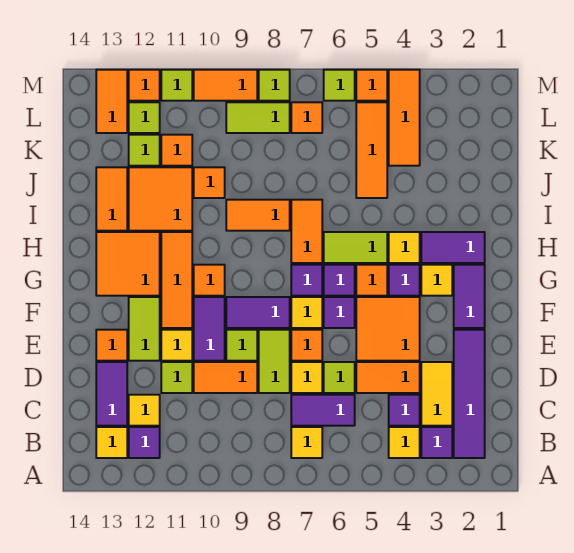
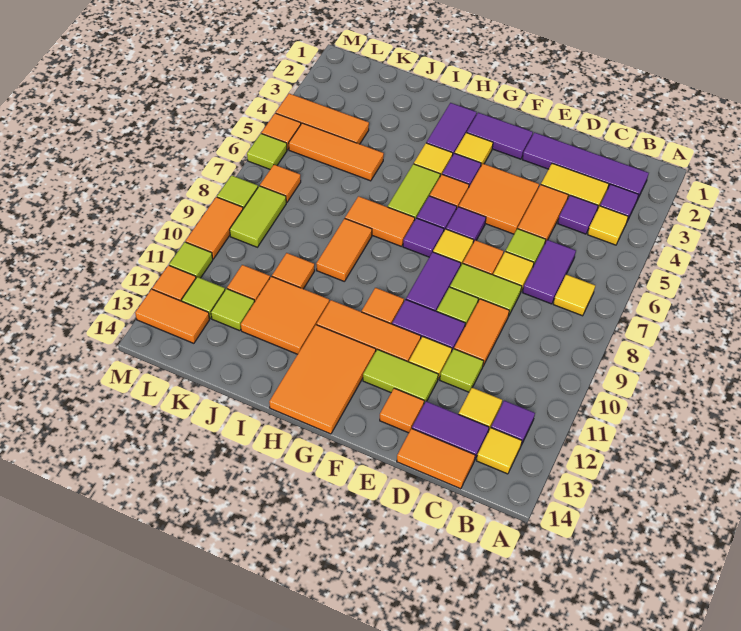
orange tile G12:H13 level 1 -> orange tile G12:H14 level 1
orange tile I13:J13 level 1 -> orange tile C14:D14 level 1

